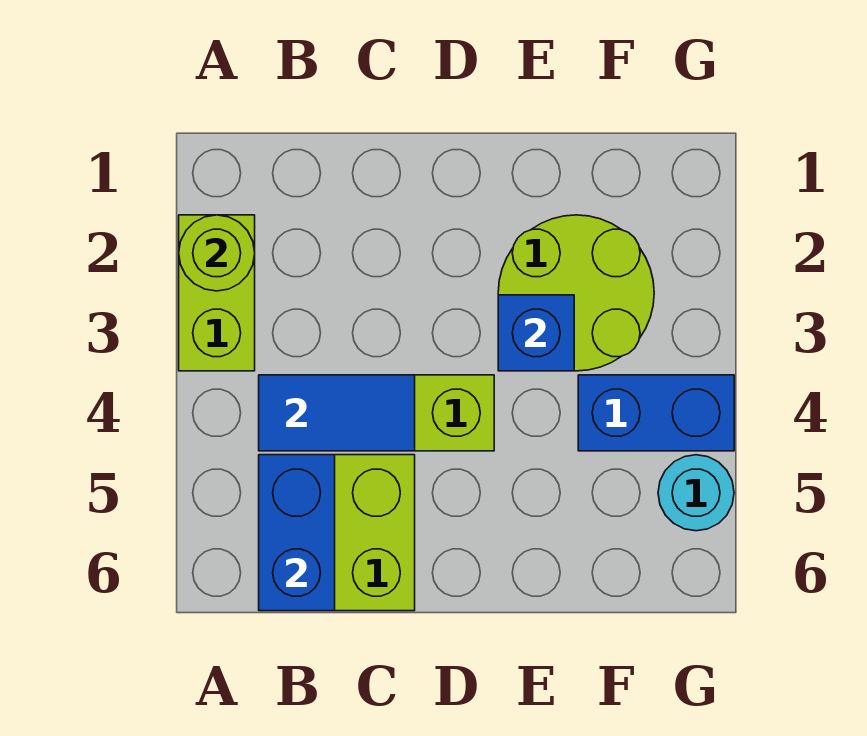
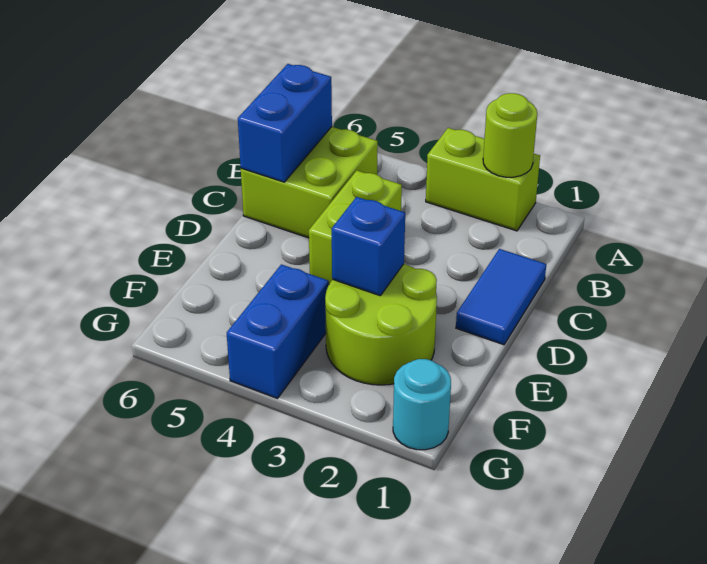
blue tile B4:C4 level 2 -> blue tile C1:D1 level 1
blue brick B5:B6 level 2 -> blue brick B6:C6 level 2
cyan round brick G5 level 1 -> cyan round brick G1 level 1

